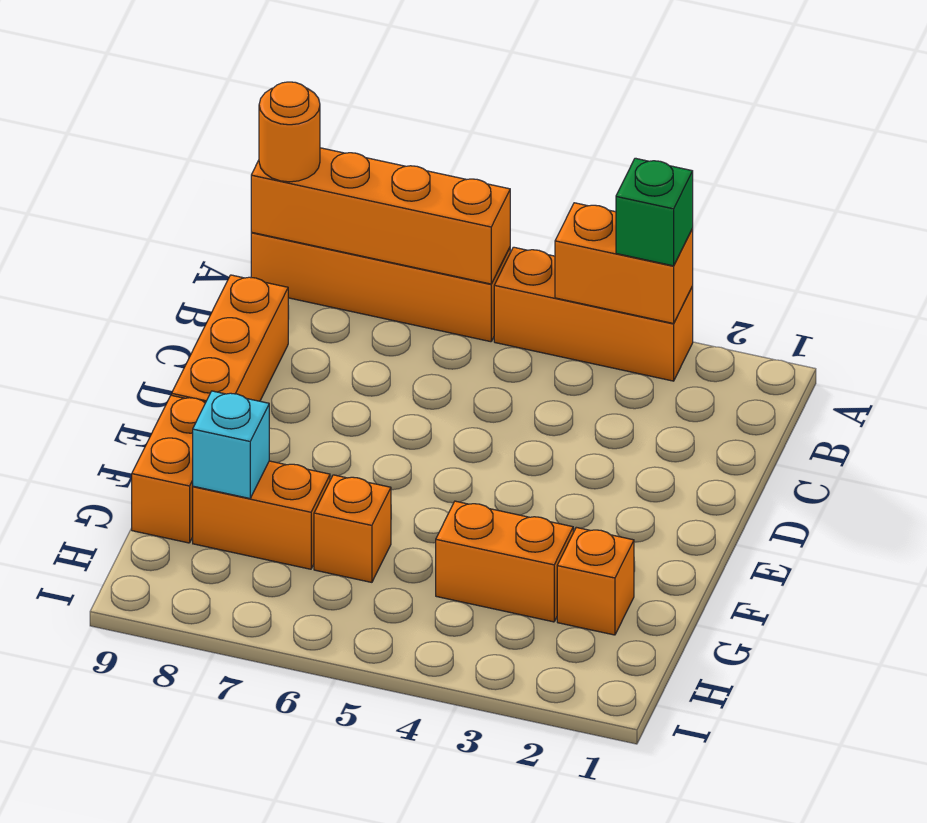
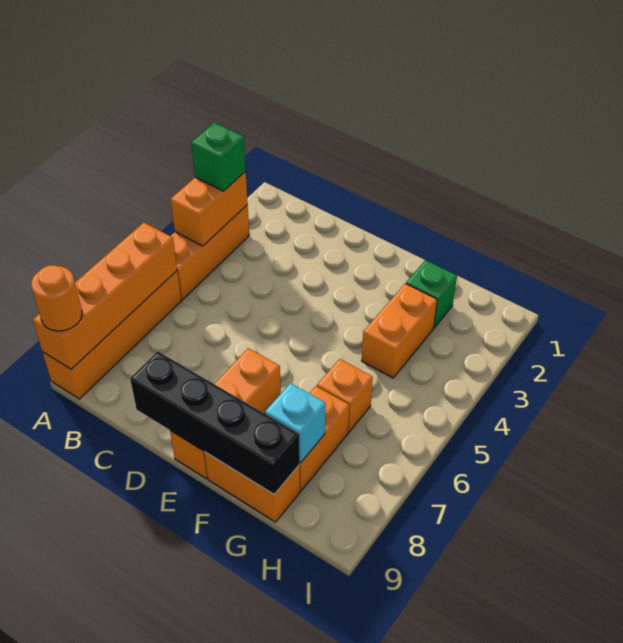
orange brick C9:E9 level 1 -> orange brick E7:E9 level 1
none -> black brick D9:G9 level 2
orange brick G2 level 1 -> green brick G2 level 1

